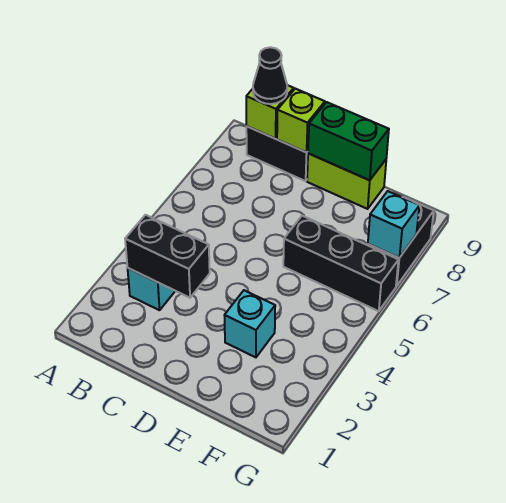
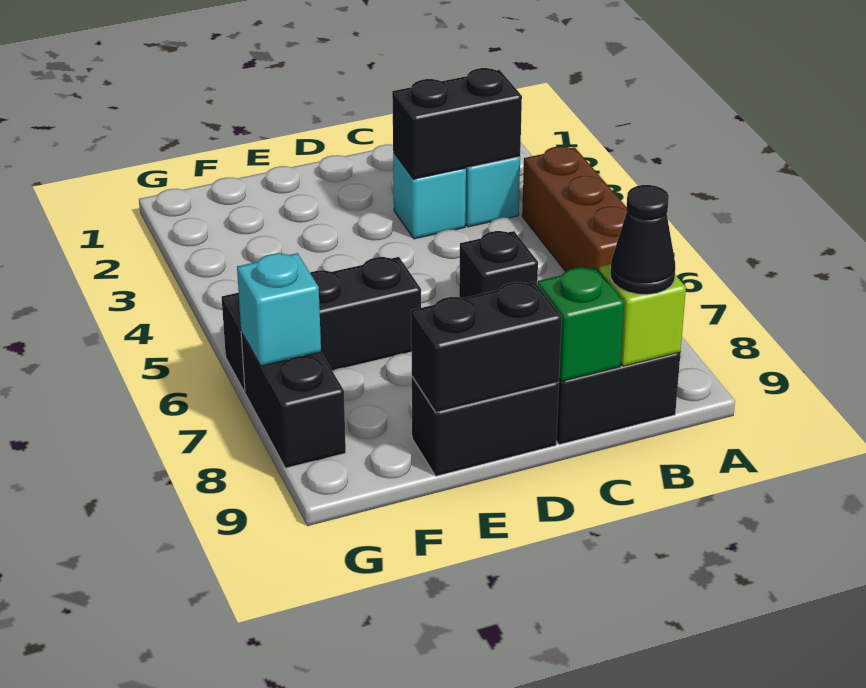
none -> brown brick A4:A6 level 1
none -> black brick C6 level 1
lime brick C9 level 2 -> green brick C9 level 2
lime brick D9:E9 level 1 -> black brick D9:E9 level 1
green brick D9:E9 level 2 -> black brick D9:E9 level 2
cyan brick E3 level 1 -> cyan brick C3 level 1

